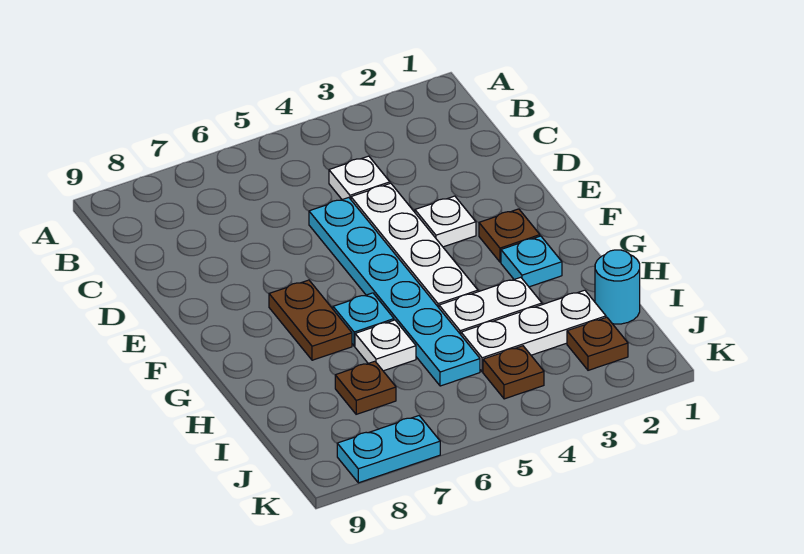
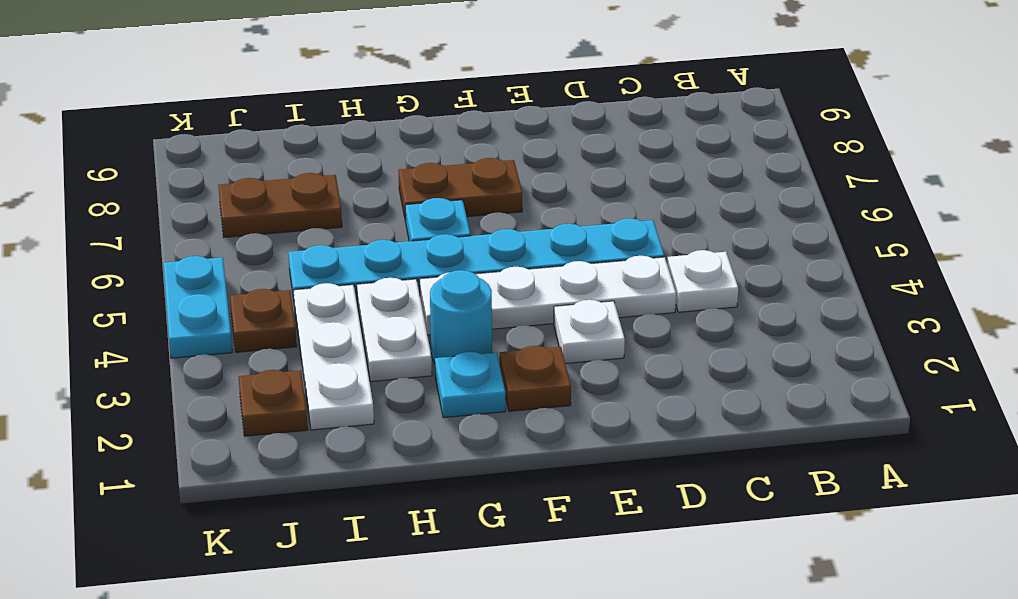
white plate H6 level 1 -> none
cyan round brick I1 level 1 -> cyan round brick G3 level 1
brown plate I7 level 1 -> brown plate I7:J7 level 1
cyan plate K7:K8 level 1 -> cyan plate K4:K5 level 1

